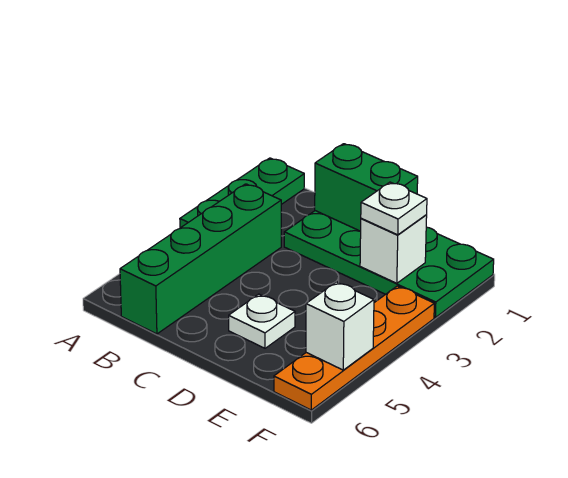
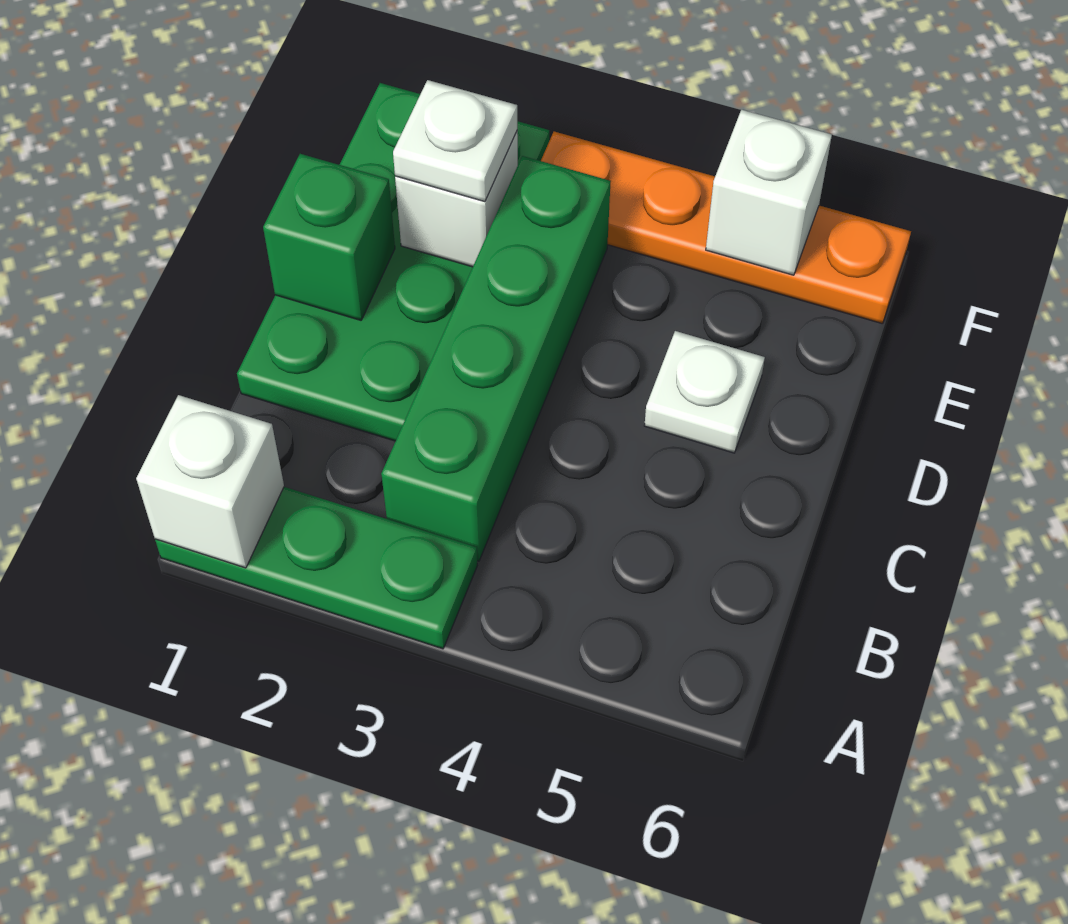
none -> white brick A1 level 2
green brick B3:B6 level 1 -> green brick B3:E3 level 1
green brick C1:D1 level 2 -> green brick D1 level 2

